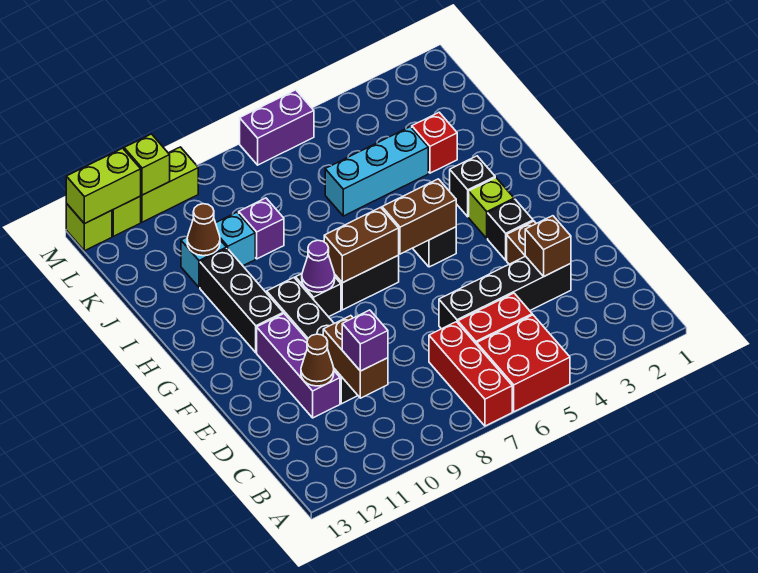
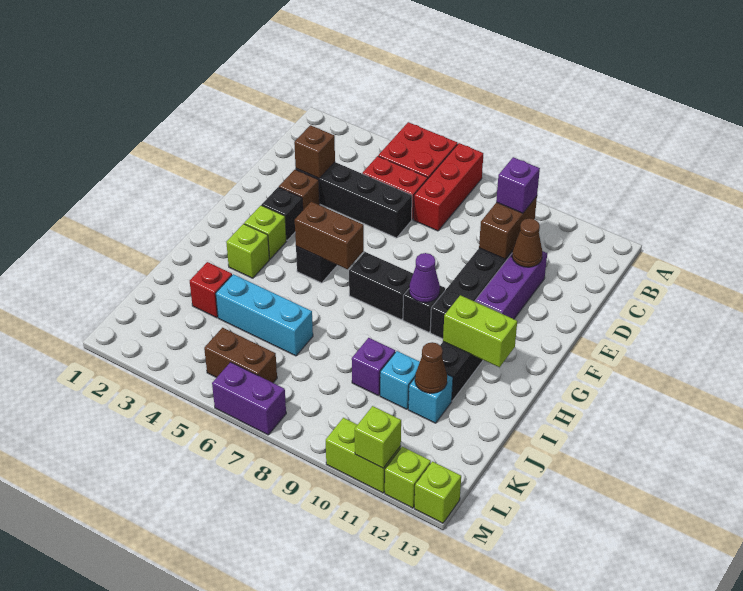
brown brick G7:G8 level 2 -> brown brick L5:L6 level 1
black brick H3 level 1 -> lime brick H3 level 1
lime brick M12:M13 level 2 -> lime brick H11:H12 level 2

